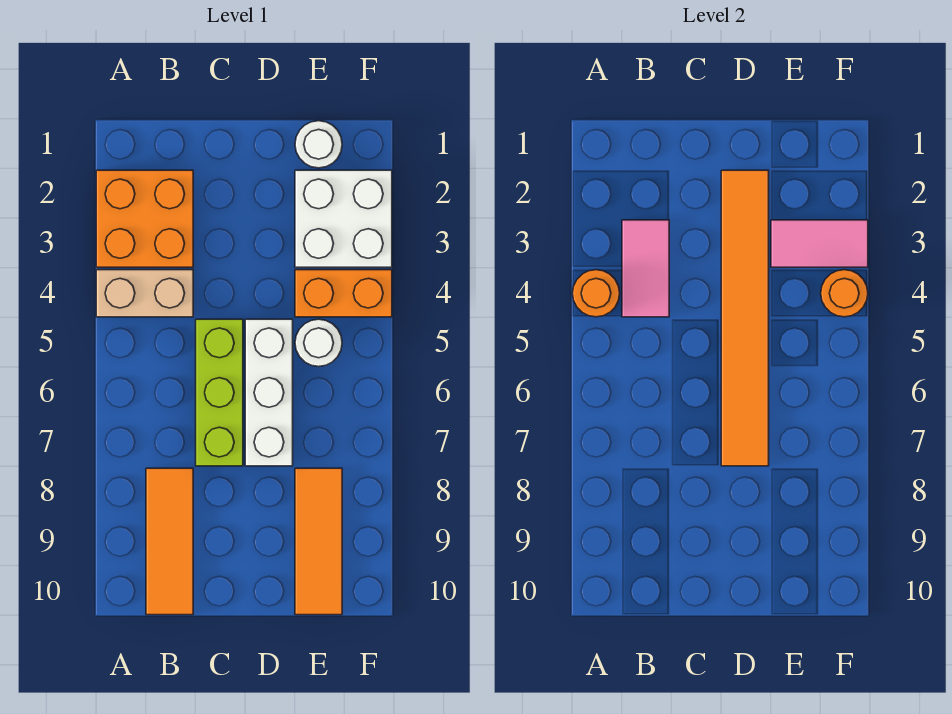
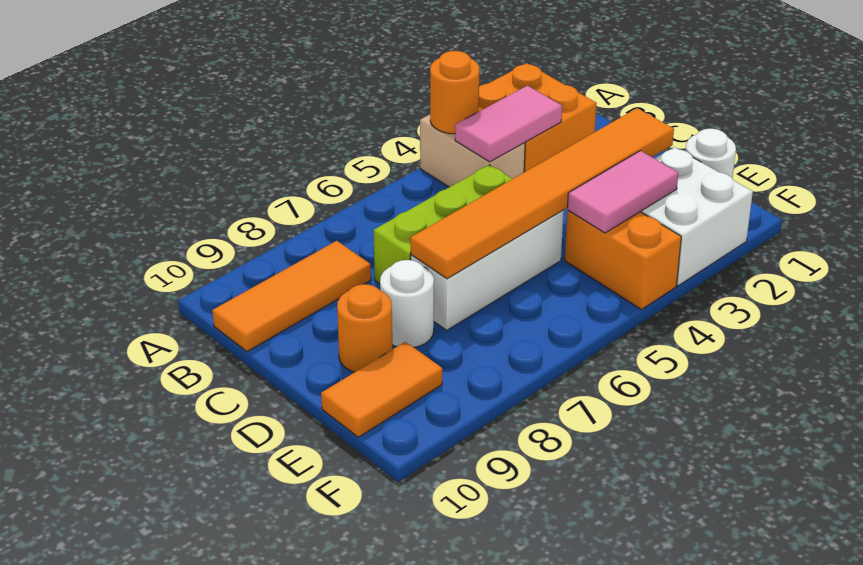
pink tile E3:F3 level 2 -> pink tile E3:E4 level 2
white round brick E5 level 1 -> white round brick D8 level 1
orange tile E8:E10 level 1 -> orange tile E9:E10 level 1
orange round brick F4 level 2 -> orange round brick D9 level 1

